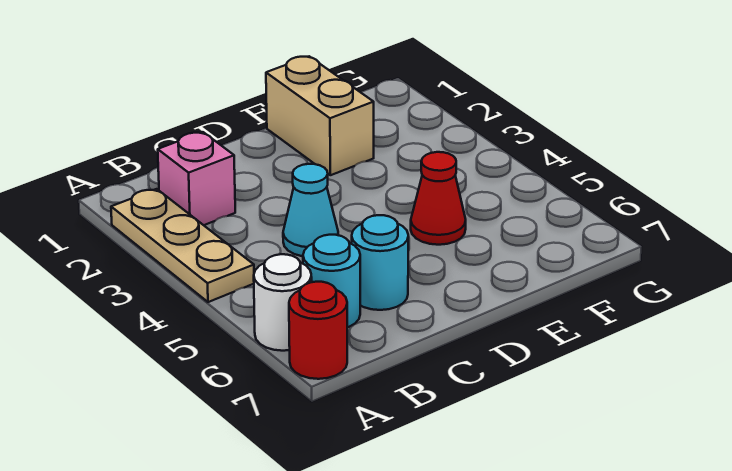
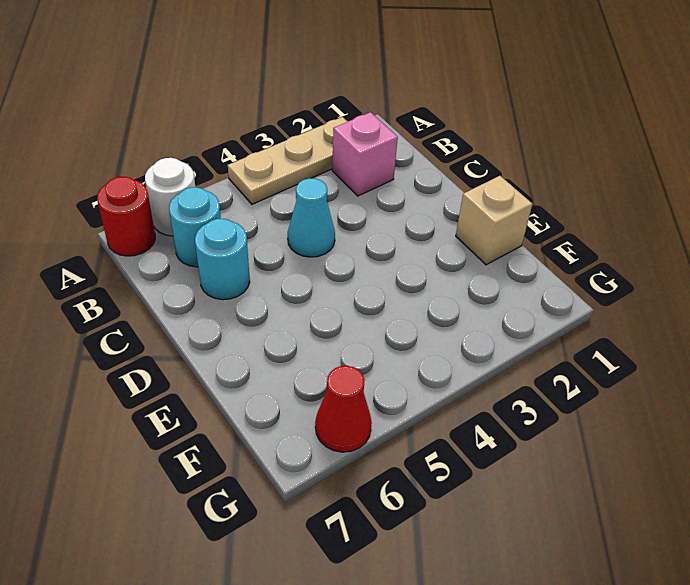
tan brick E1:E2 level 1 -> tan brick E1 level 1
red cone E5 level 1 -> red cone G6 level 1

